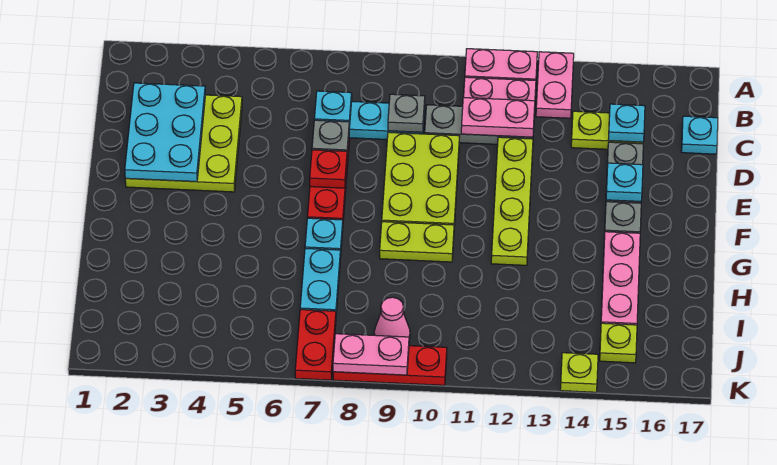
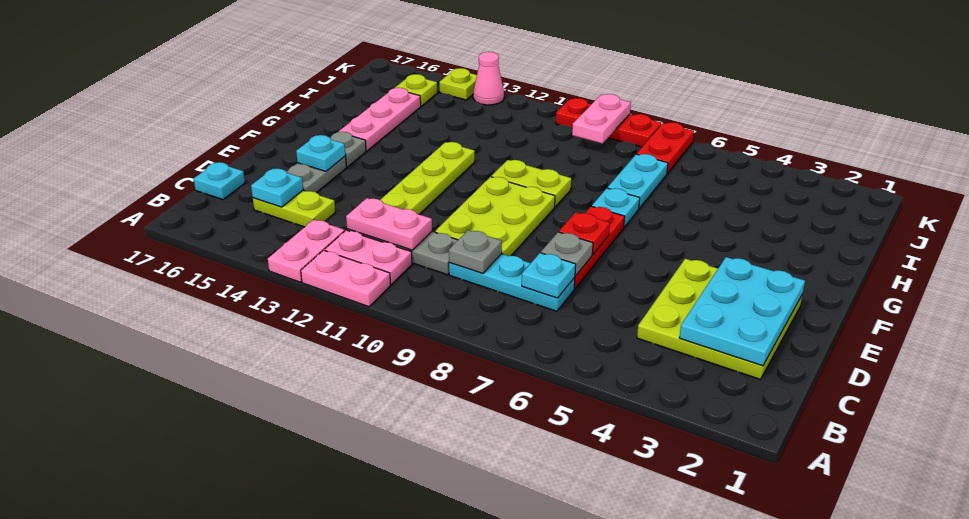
pink cone J9 level 1 -> pink cone K13 level 1
pink plate K8:K9 level 2 -> pink plate J9:K9 level 2

